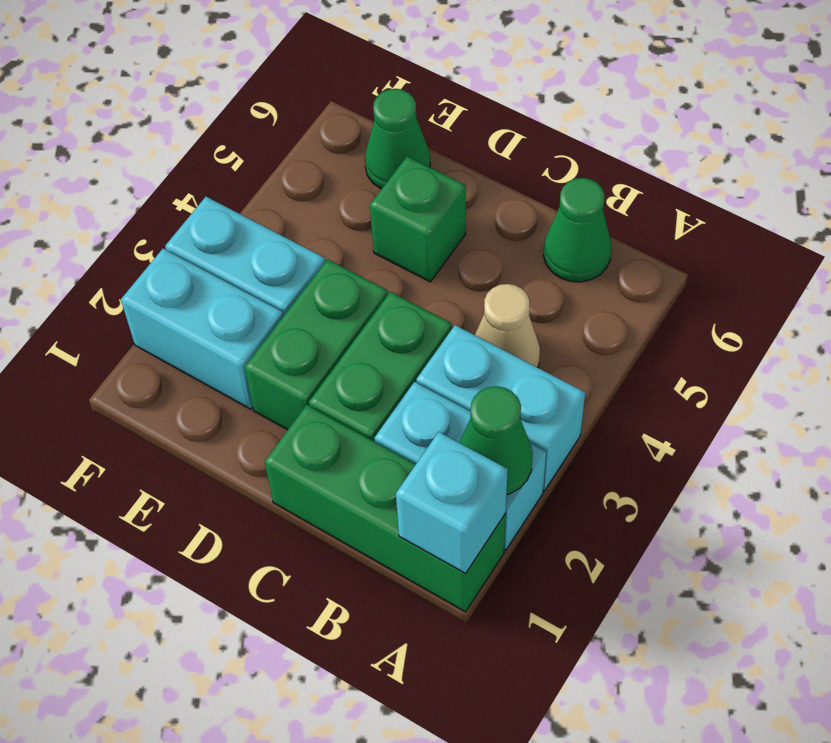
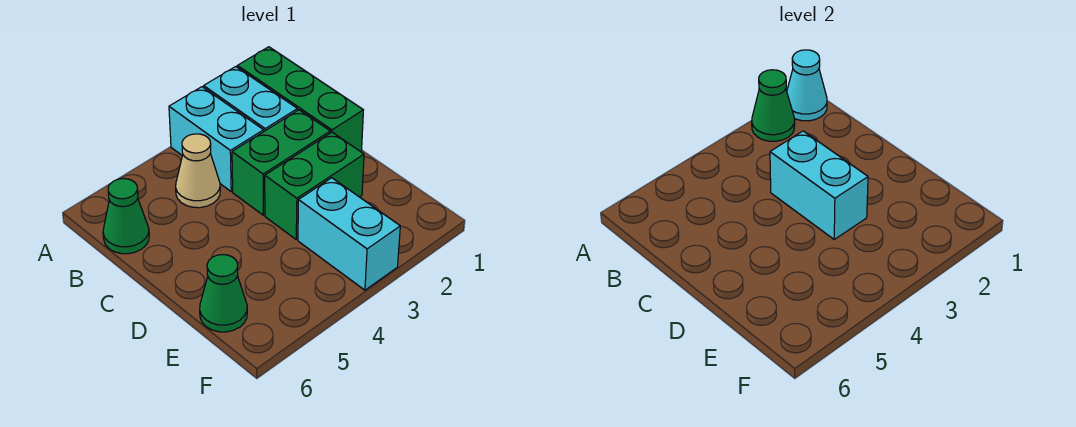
cyan brick A1 level 2 -> cyan cone A1 level 2
green brick D5 level 1 -> none
cyan brick E2:F2 level 1 -> cyan brick C3:D3 level 2

